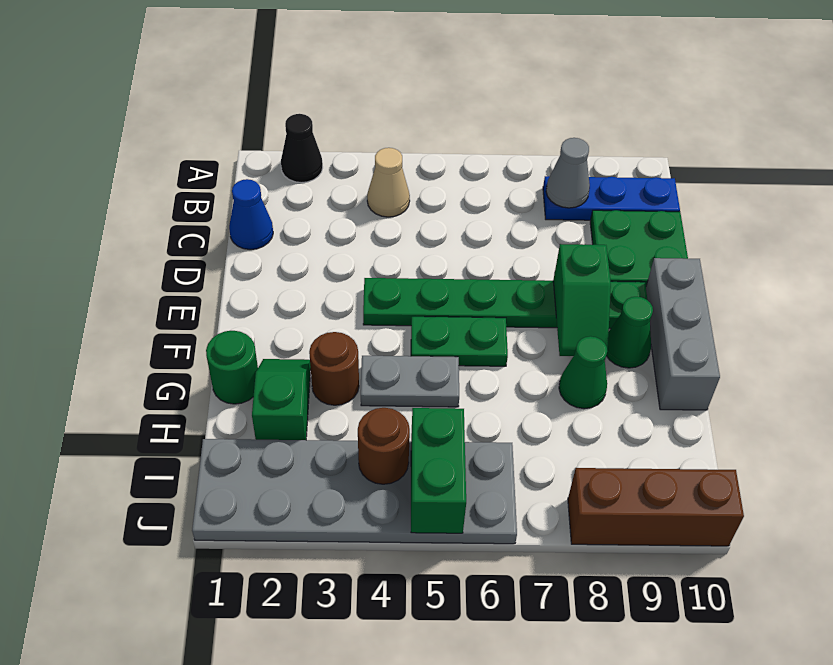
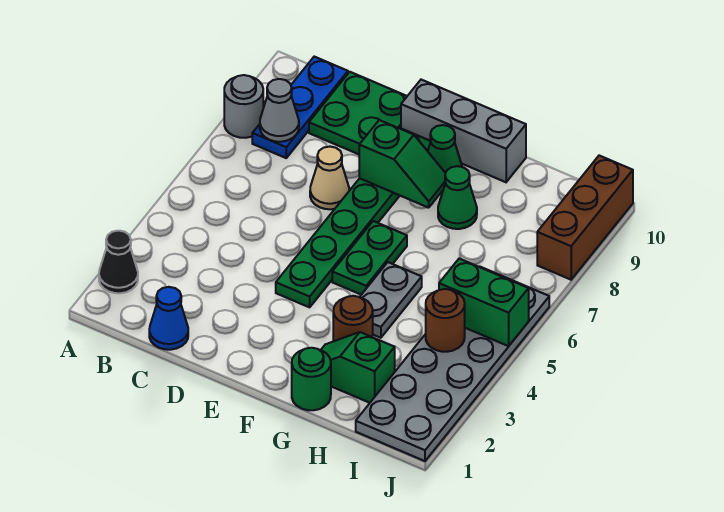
none -> grey round brick A8 level 1
tan cone B4 level 1 -> tan cone D7 level 1

